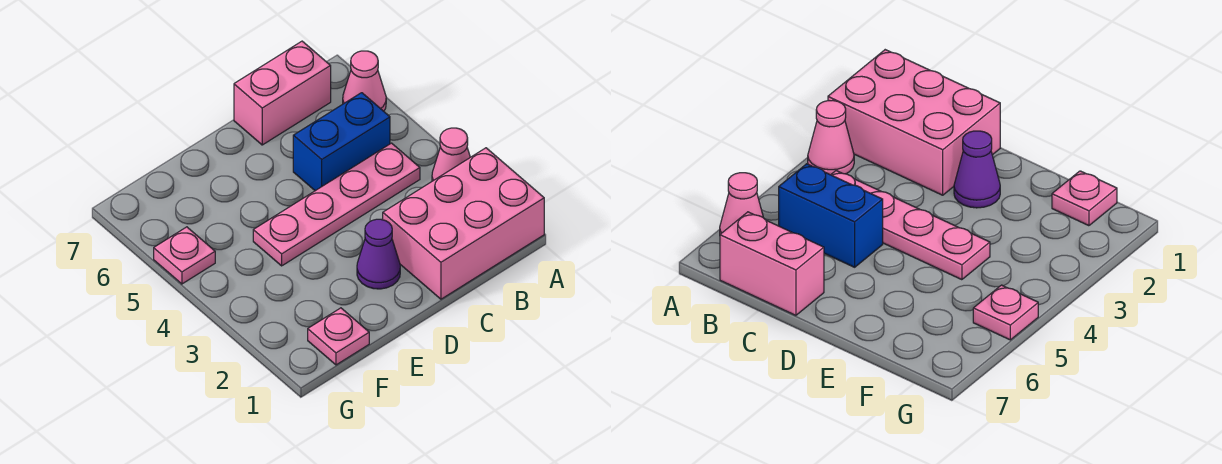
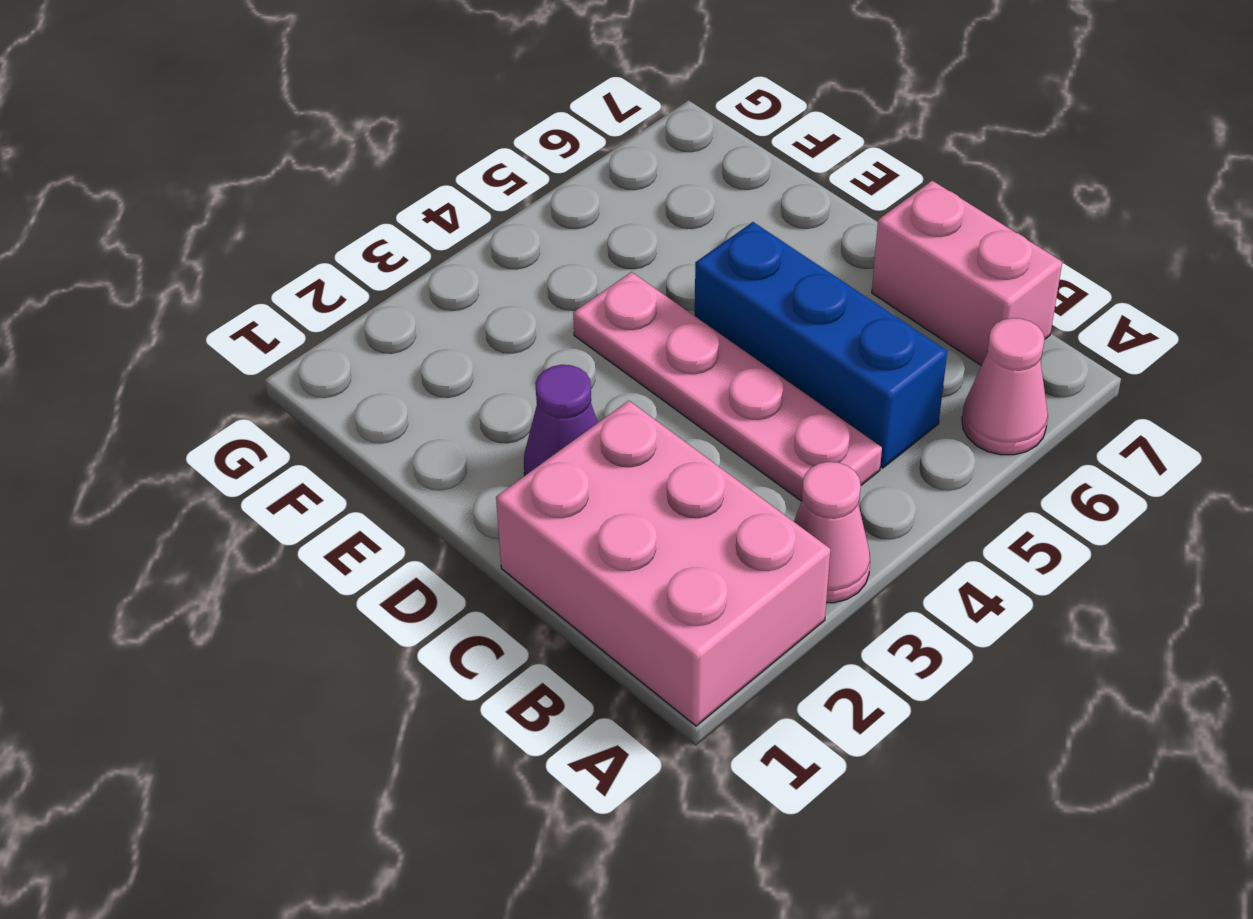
blue brick B5:C5 level 1 -> blue brick B5:D5 level 1
pink plate F1 level 1 -> none
pink plate G5 level 1 -> none

